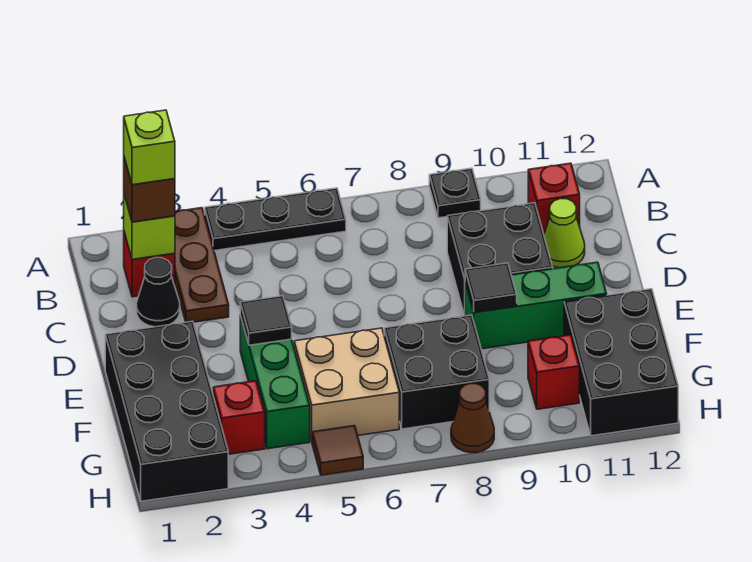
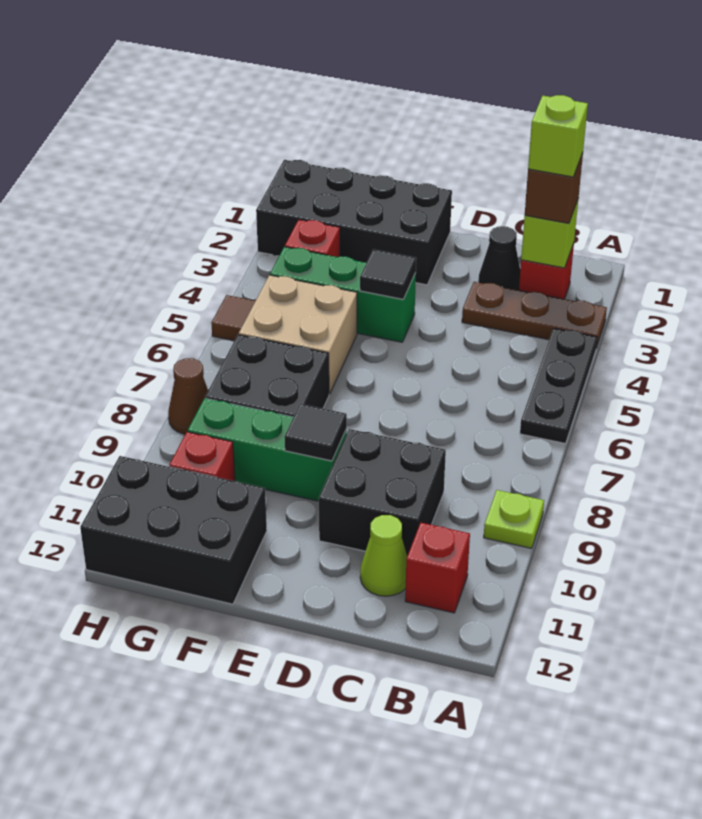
black plate A9 level 1 -> lime plate A9 level 1
green brick E9:E11 level 1 -> green brick E9:G9 level 1

